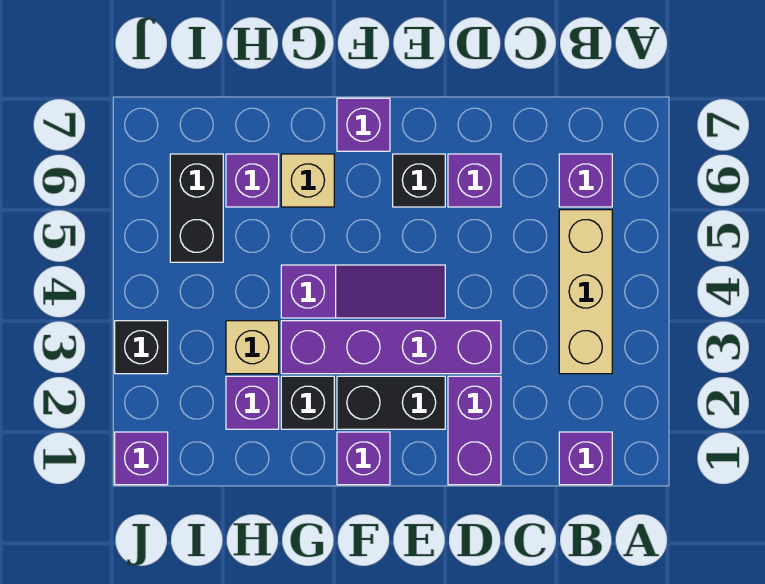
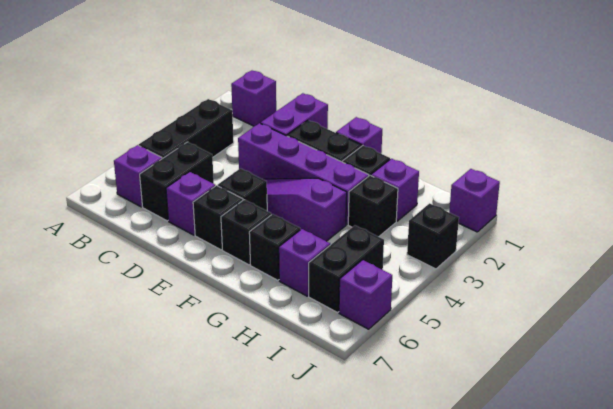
tan brick B3:B5 level 1 -> black brick B3:B5 level 1
none -> black brick C5:C6 level 1
none -> black brick E5 level 1
none -> black brick F6 level 1
purple brick F7 level 1 -> purple brick J6 level 1
tan brick G6 level 1 -> black brick G6 level 1
tan brick H3 level 1 -> black brick H3 level 1

